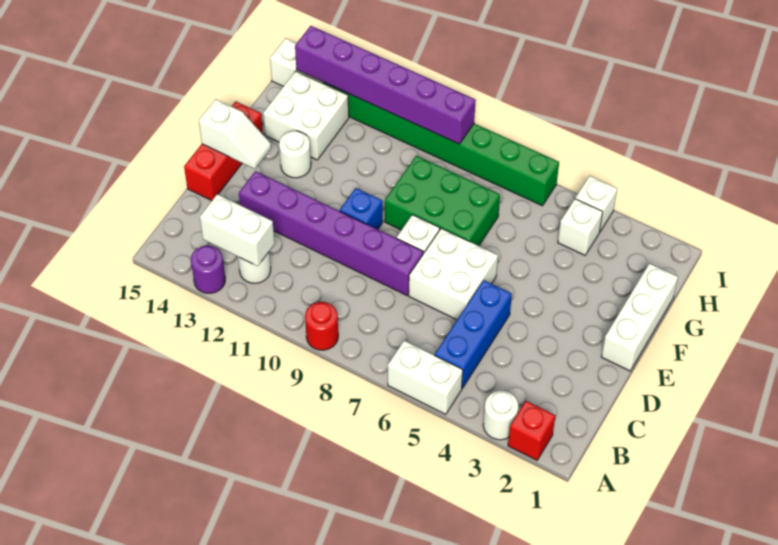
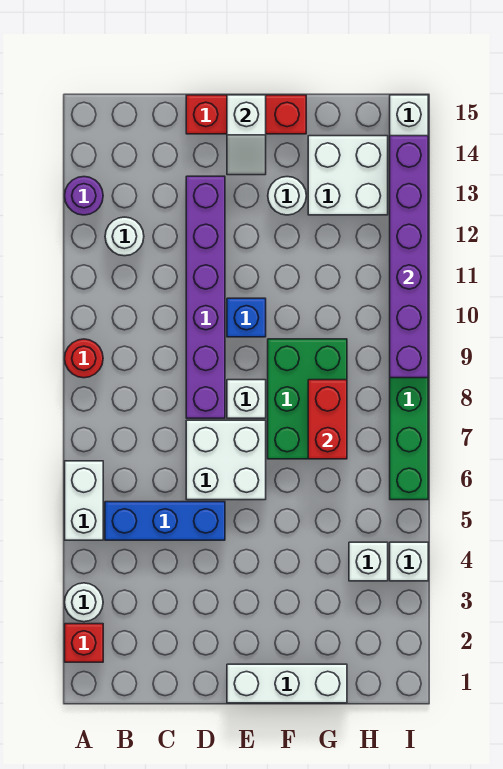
white brick B12:B13 level 2 -> none
none -> red brick G7:G8 level 2

